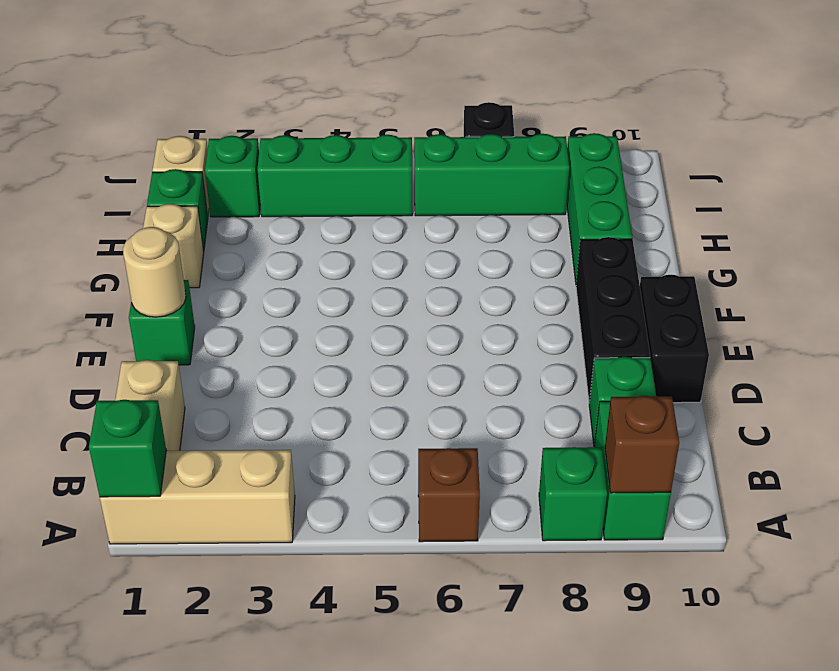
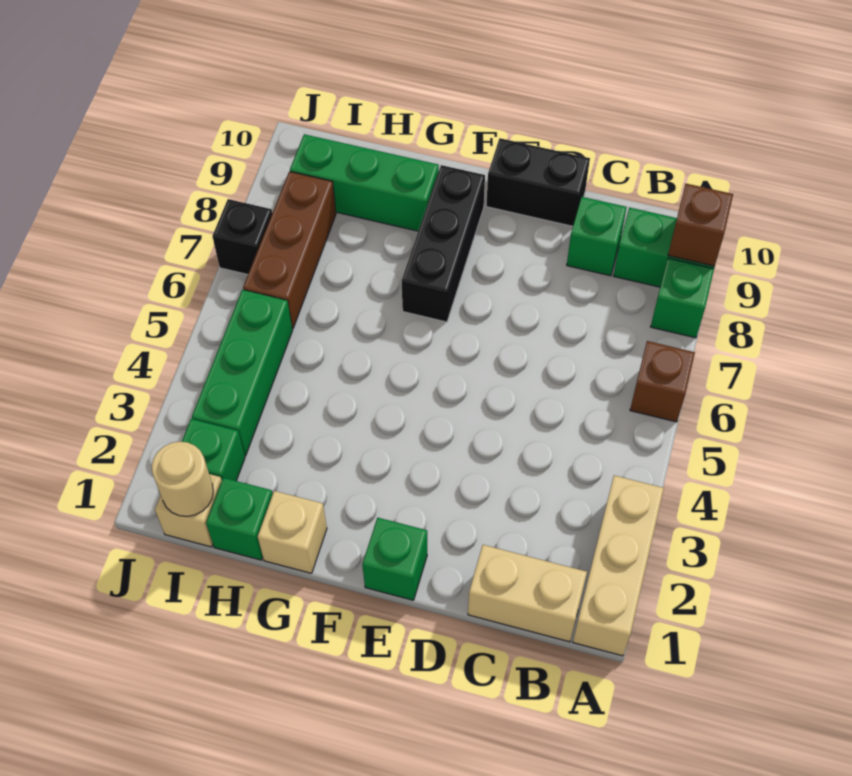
green brick A1 level 2 -> none
black brick D9:F9 level 1 -> black brick F7:F9 level 1
tan round brick E1 level 2 -> tan round brick I1 level 2
green brick I6:I8 level 1 -> brown brick I6:I8 level 1

